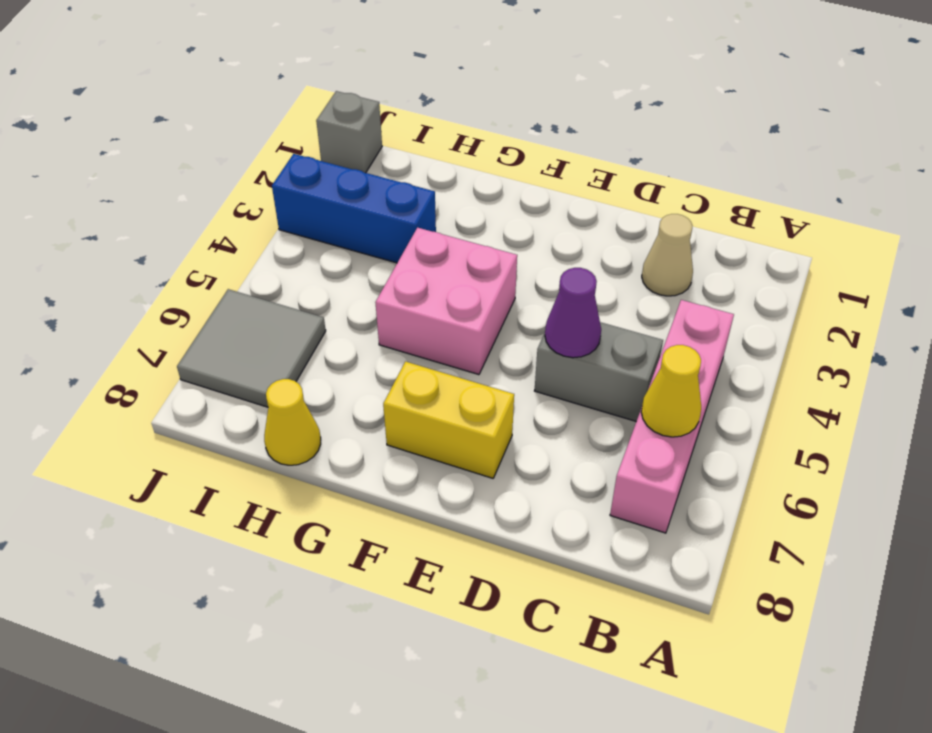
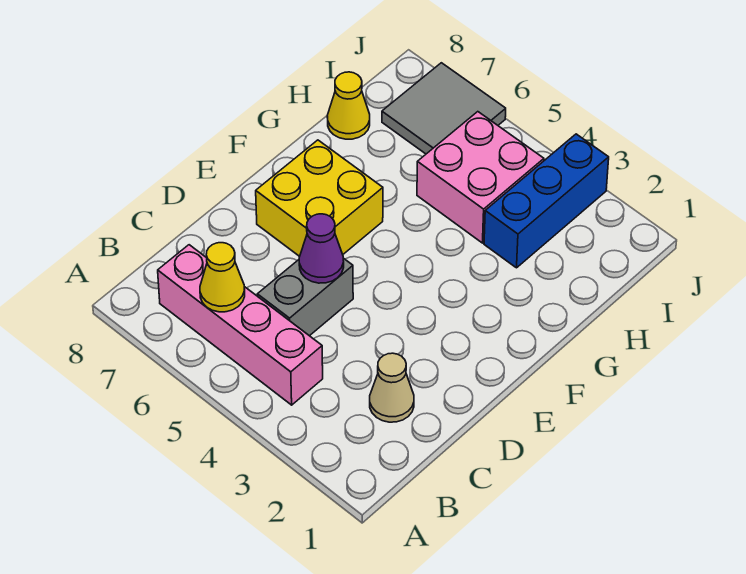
yellow brick E7:F7 level 1 -> yellow brick E6:F7 level 1
pink brick F4:G5 level 1 -> pink brick H4:I5 level 1
grey brick J1 level 1 -> none

